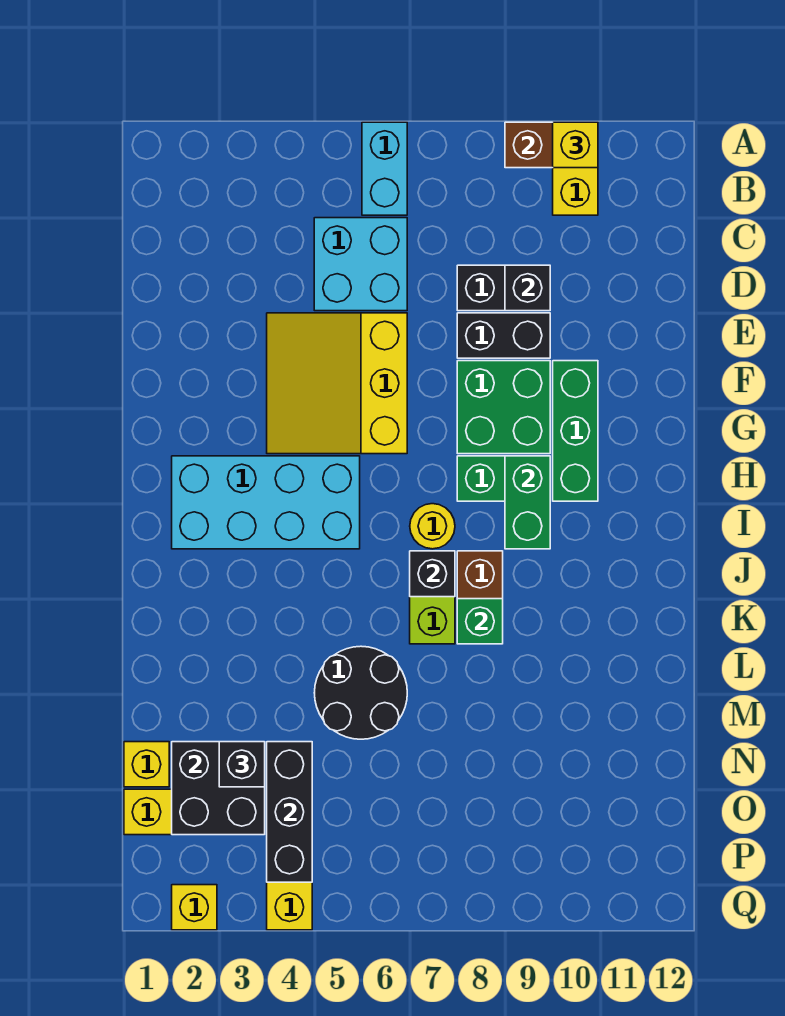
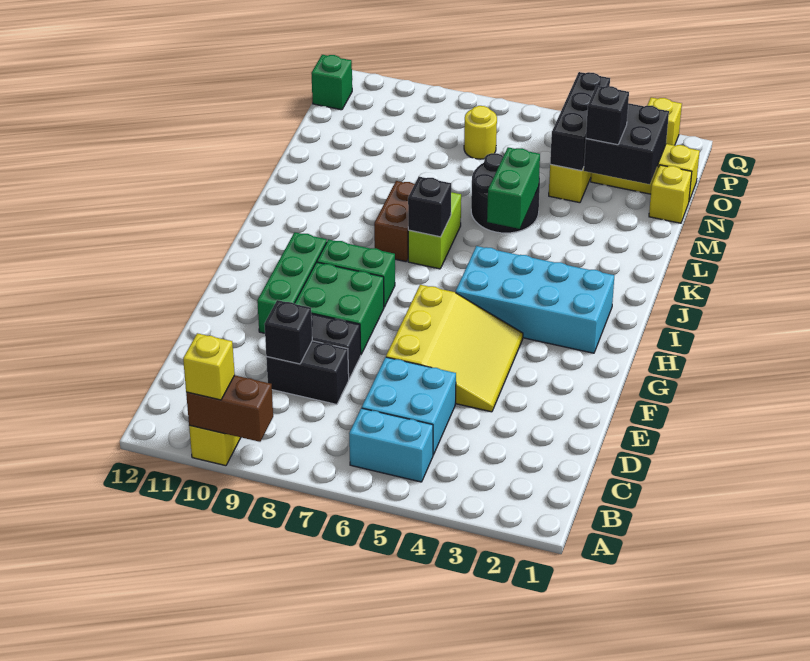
cyan brick A6:B6 level 1 -> cyan brick B5:B6 level 1
green brick H9:I9 level 2 -> green brick K5:L5 level 2
yellow round brick I7 level 1 -> yellow round brick O7 level 1
green brick K8 level 2 -> green brick P12 level 1

